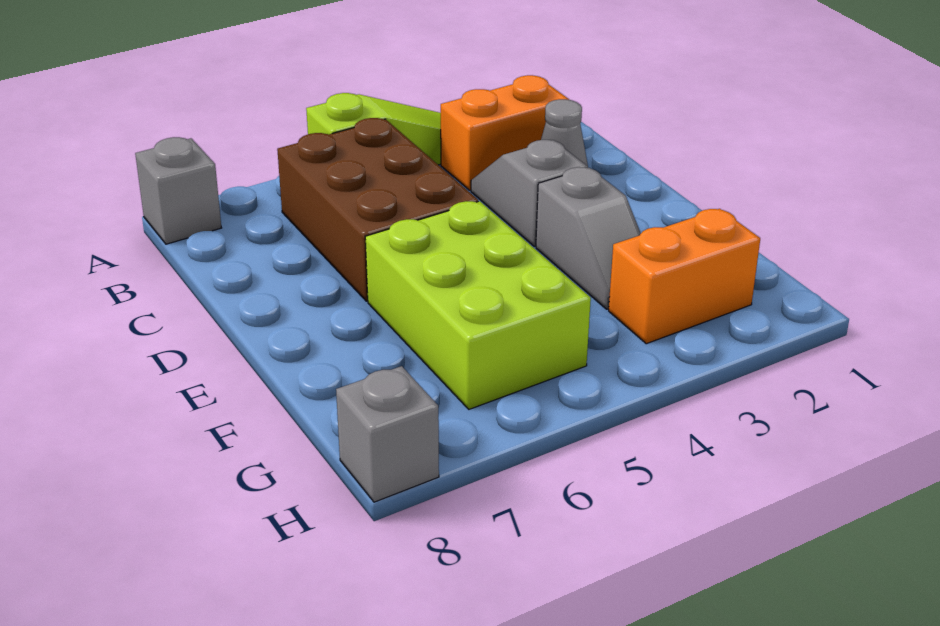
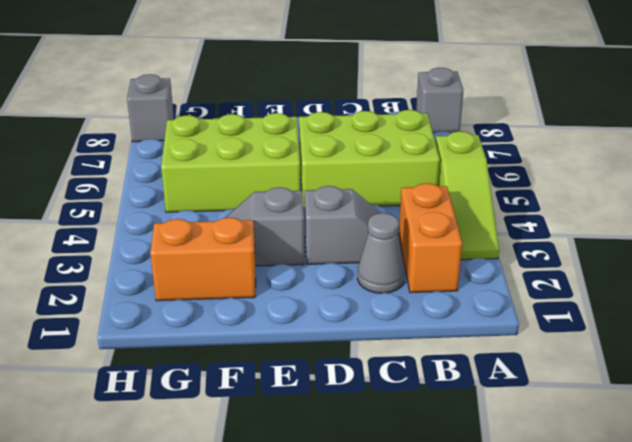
brown brick B5:D6 level 1 -> lime brick B5:D6 level 1
orange brick G2:G3 level 1 -> orange brick F2:G2 level 1

